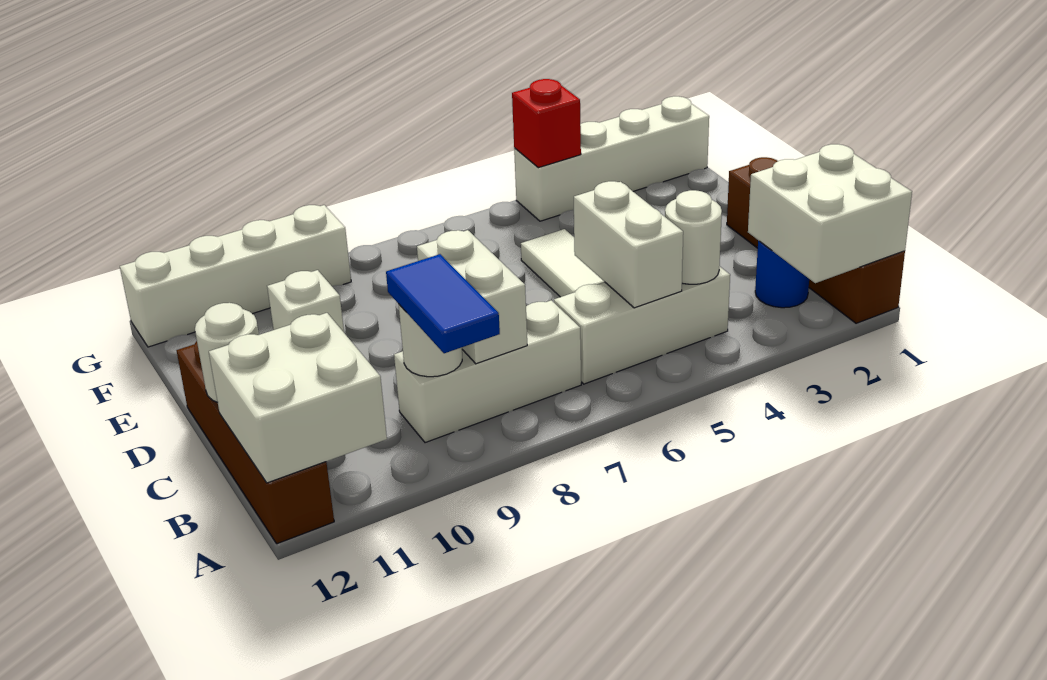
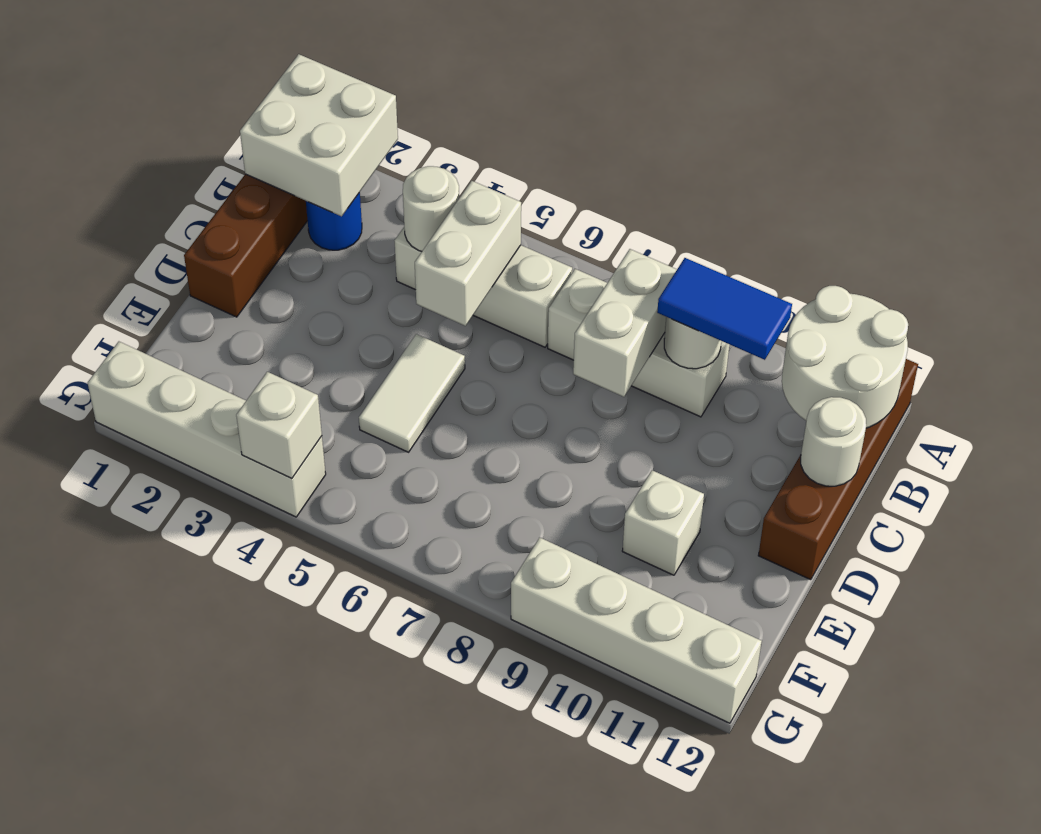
blue tile A9:B9 level 3 -> blue tile B9:B10 level 3
white brick A11:B12 level 2 -> white round brick A11:B12 level 2
red brick G4 level 2 -> white brick G4 level 2

